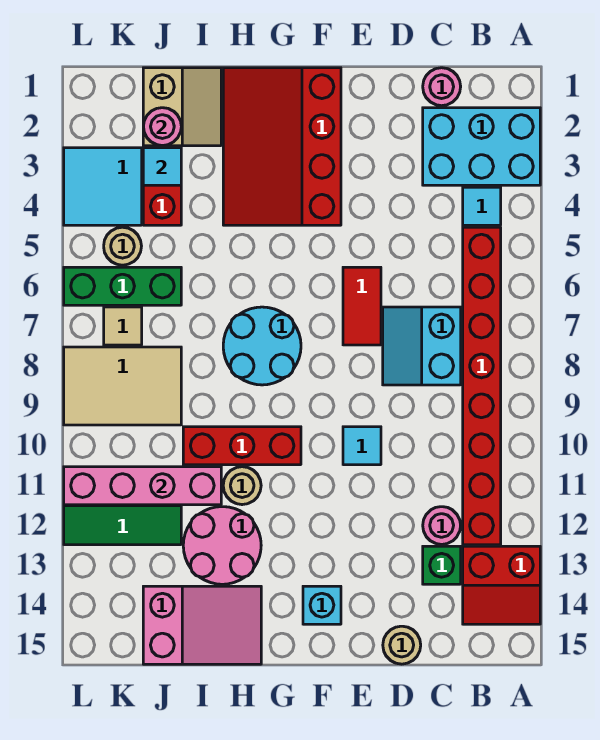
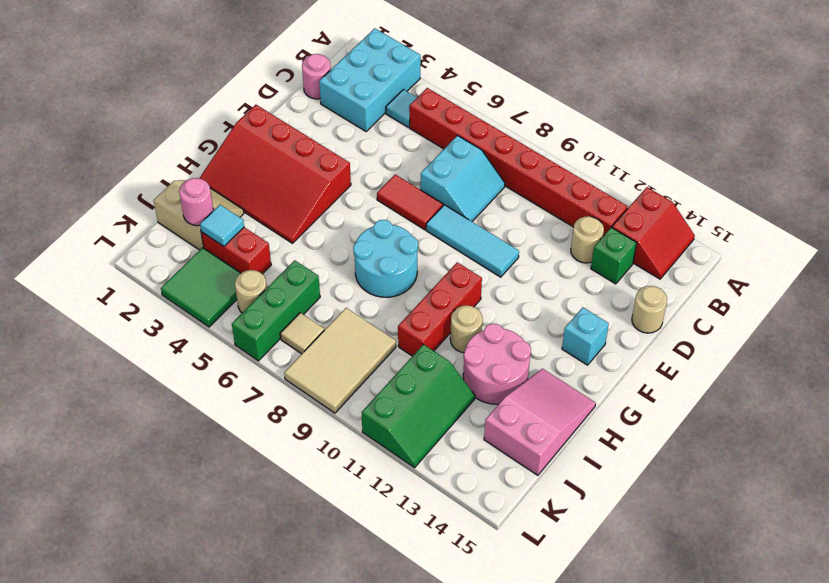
cyan slope C7:D8 level 1 top C -> cyan slope C7:D8 level 1 top 7
pink round brick C12 level 1 -> tan round brick C12 level 1
cyan tile E10 level 1 -> cyan tile E8:E10 level 1
pink brick I11:L11 level 2 -> none
cyan tile K3:L4 level 1 -> green tile K3:L4 level 1

